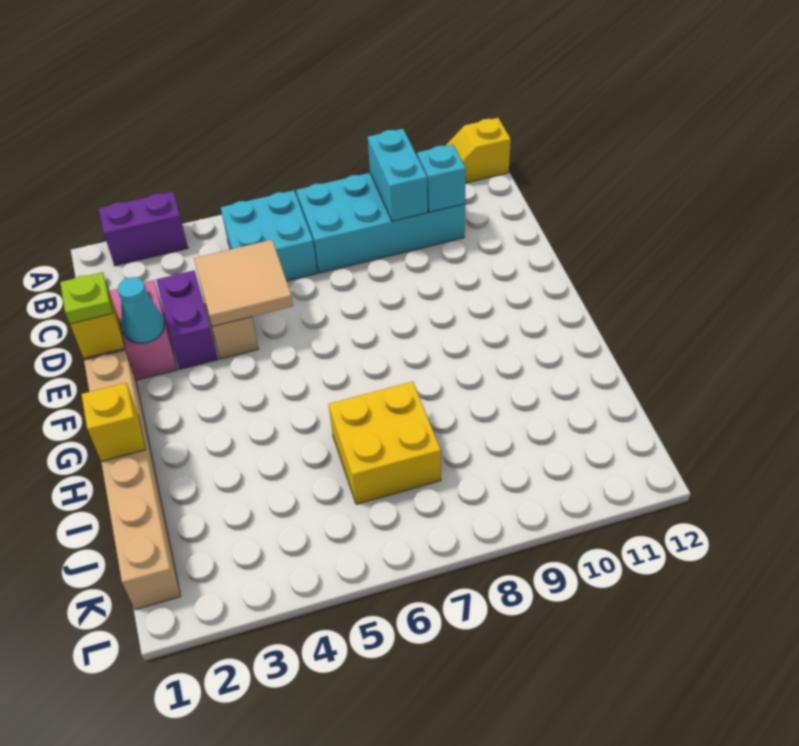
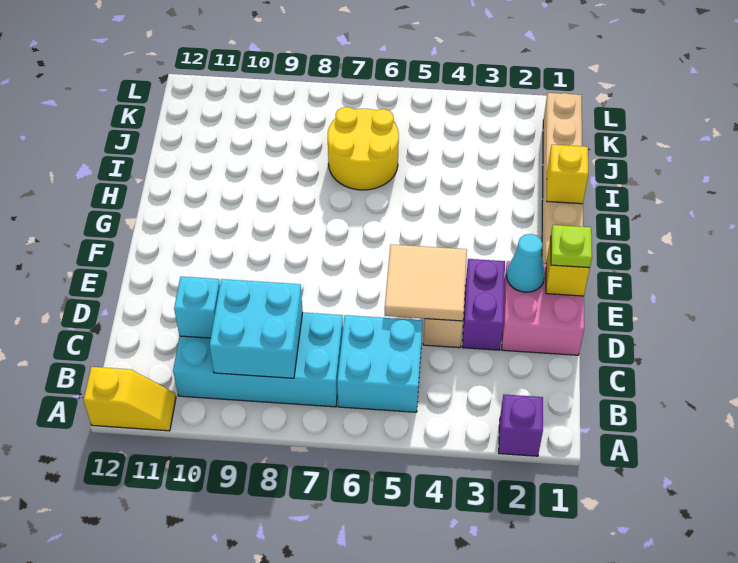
purple brick A2:A3 level 1 -> purple brick A2 level 1
cyan brick B9:C9 level 2 -> cyan brick B8:C9 level 2
yellow brick I6:J7 level 1 -> yellow round brick I6:J7 level 1

